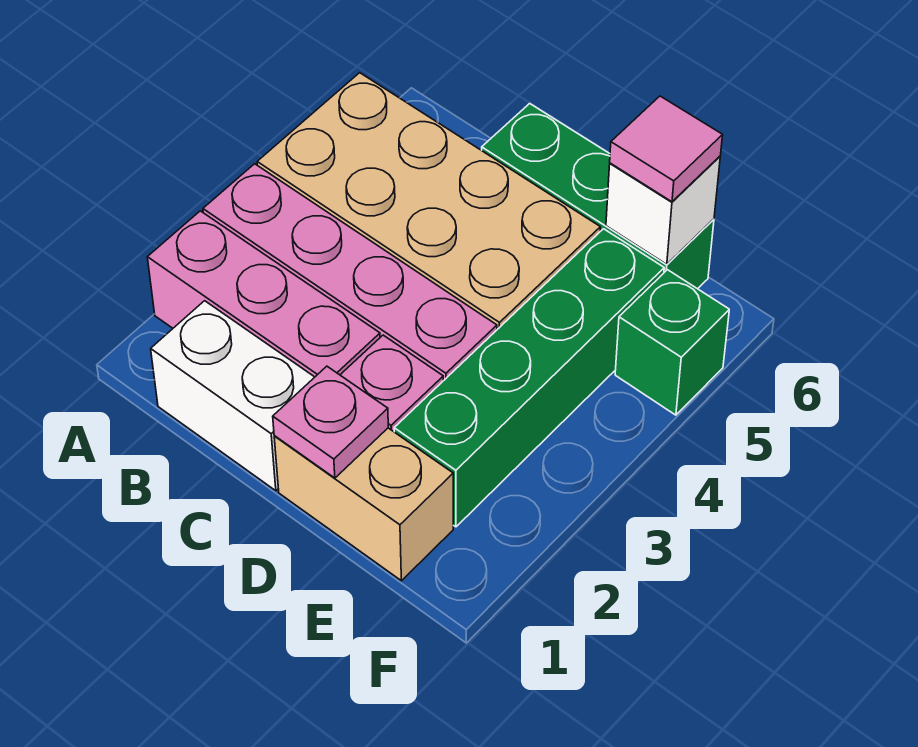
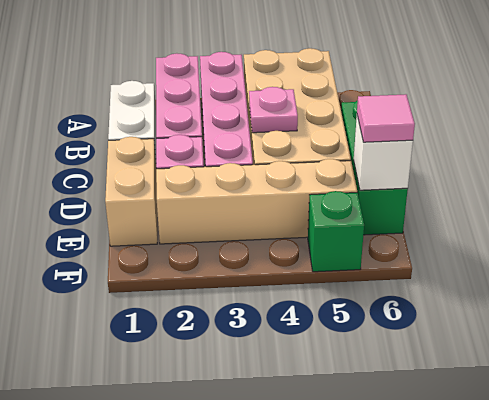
pink plate D1 level 2 -> pink plate C4 level 2
green brick E2:E5 level 1 -> tan brick E2:E5 level 1

